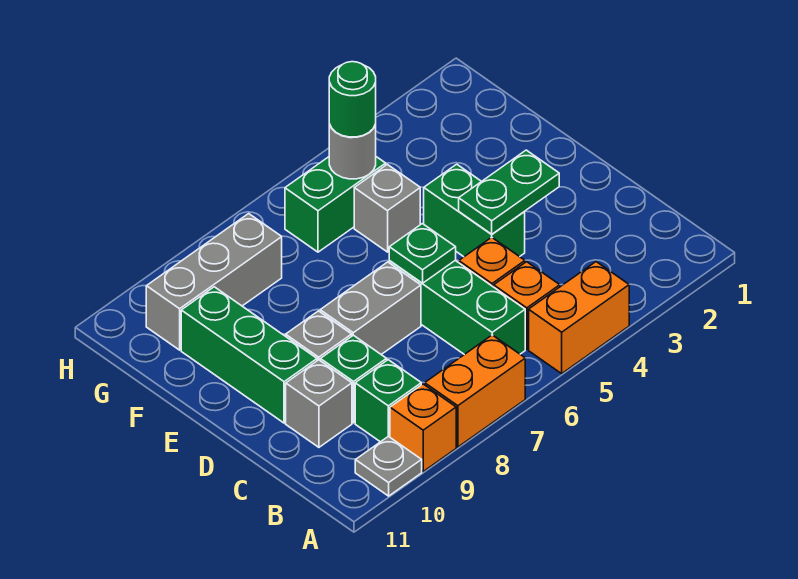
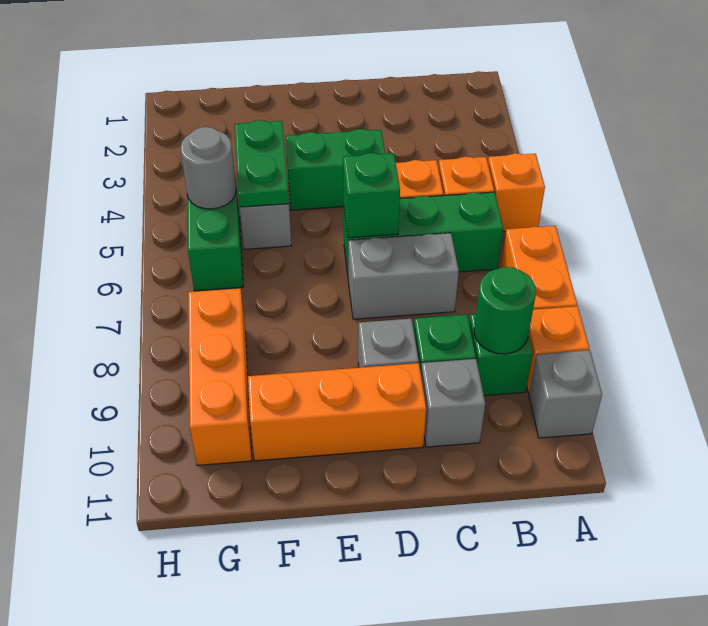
orange brick A4:A5 level 1 -> orange brick A5 level 1
grey plate A10 level 1 -> grey brick A10 level 1
green plate D3:D4 level 2 -> green plate F4:F5 level 2
green plate D6 level 2 -> green brick D6 level 2
grey brick D7:D8 level 1 -> grey brick C7:D7 level 1
green brick D10:F10 level 1 -> orange brick D10:F10 level 1
green round brick G5 level 3 -> green round brick B9 level 2
grey brick G8:G10 level 1 -> orange brick G8:G10 level 1

